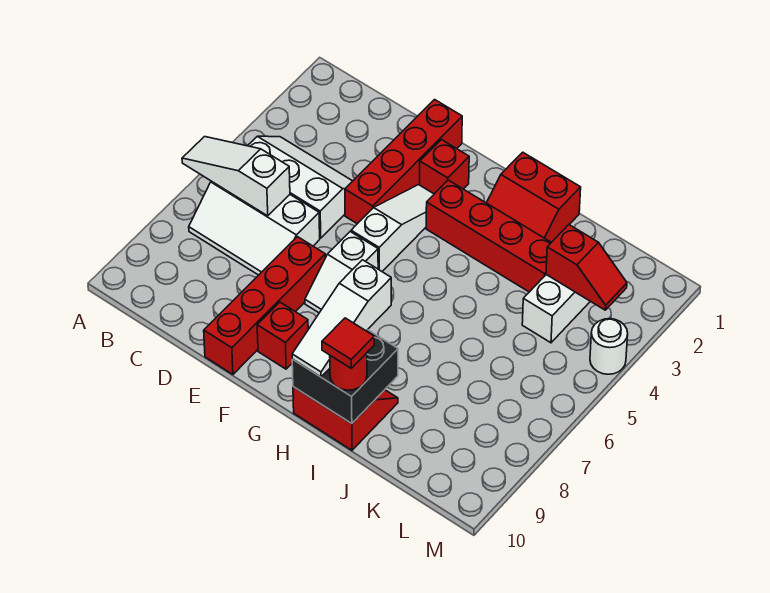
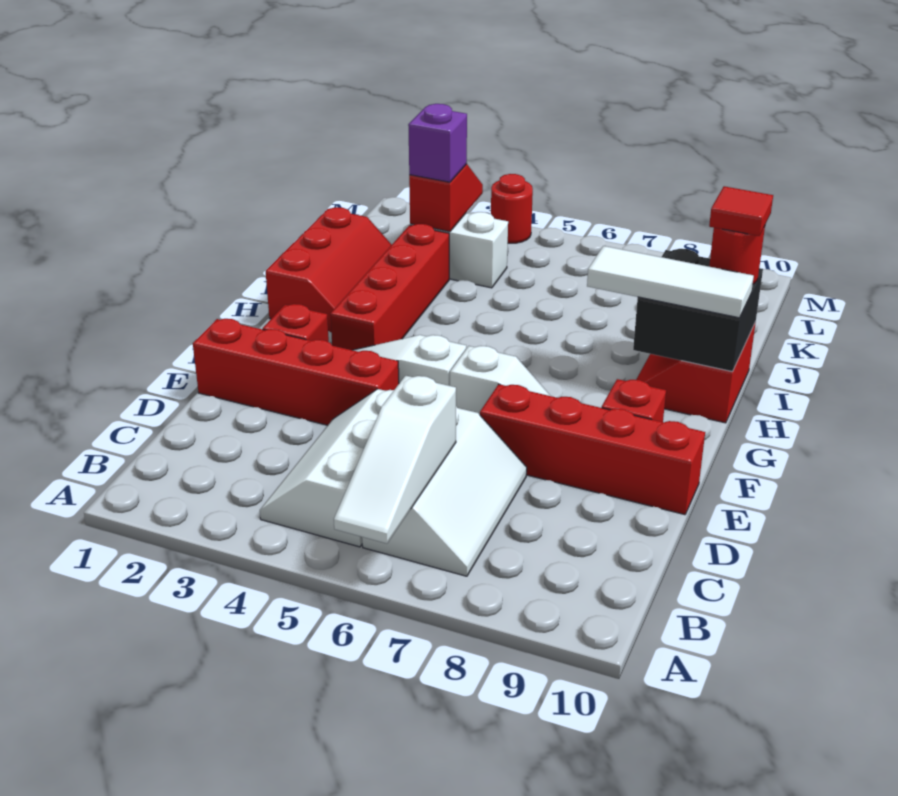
red slope H1:I2 level 1 top 1 -> red slope H1:J2 level 1 top 1
white slope H8:H10 level 3 top 8 -> white tile H8:H10 level 3
none -> purple brick K3 level 3
white round brick M4 level 1 -> red round brick M4 level 1

